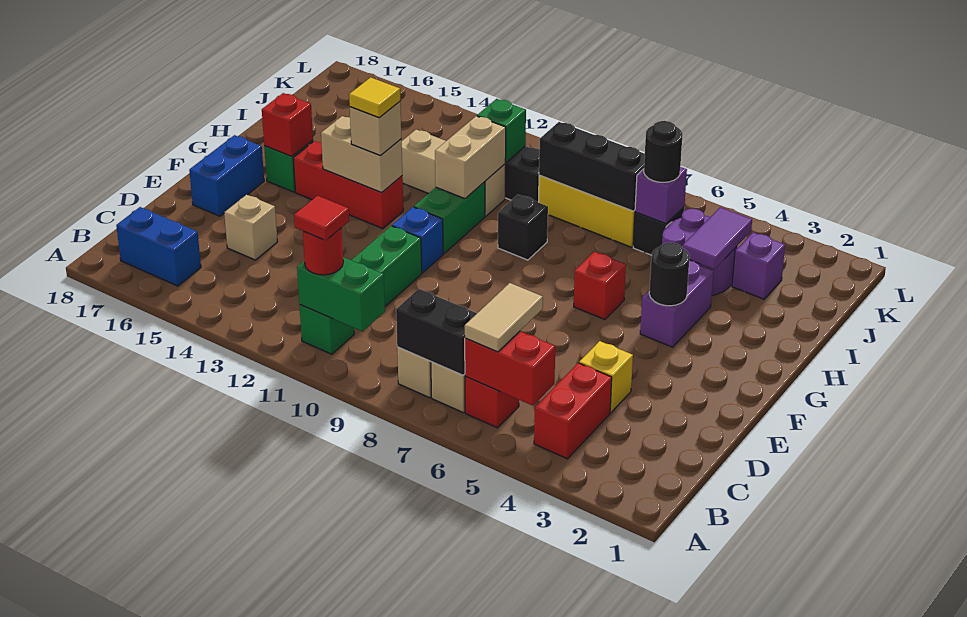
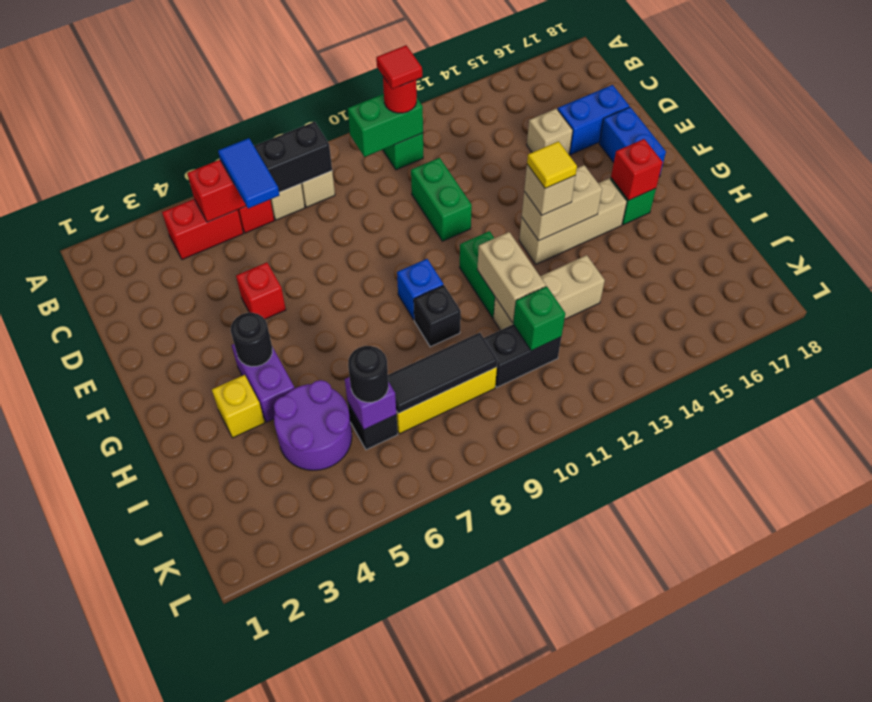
red brick B4:C4 level 1 -> red brick B4:B5 level 1
tan tile B6:C6 level 3 -> blue tile B6:C6 level 3
blue brick B16:B17 level 1 -> blue brick D16:D17 level 1
yellow brick D4 level 1 -> yellow brick H3 level 1
blue brick F11 level 1 -> blue brick G9 level 1
red brick G6 level 1 -> red brick E5 level 1
red brick G13:G15 level 1 -> tan brick G13:G15 level 1
purple tile I4:J4 level 2 -> none
purple brick J3 level 1 -> none
black brick J7:J9 level 2 -> black tile J7:J9 level 2

